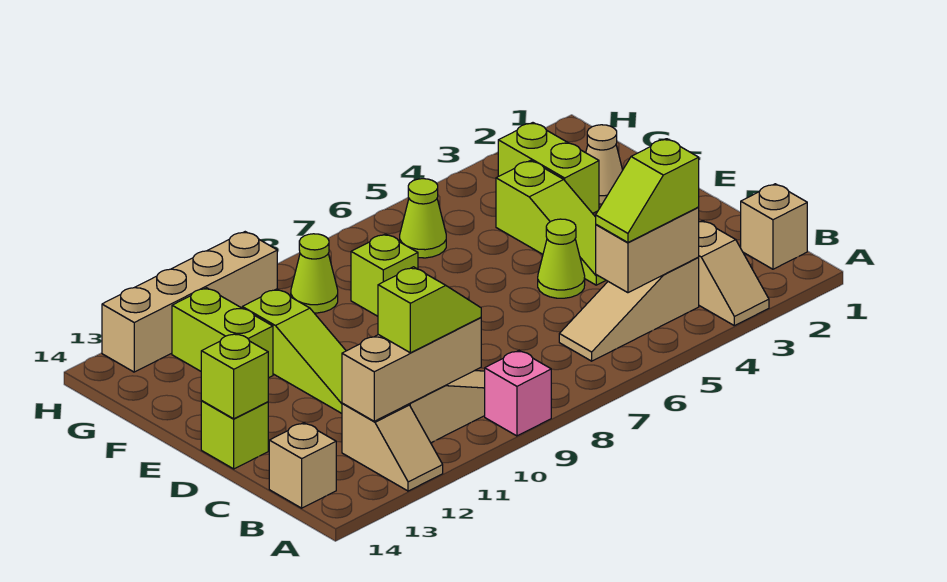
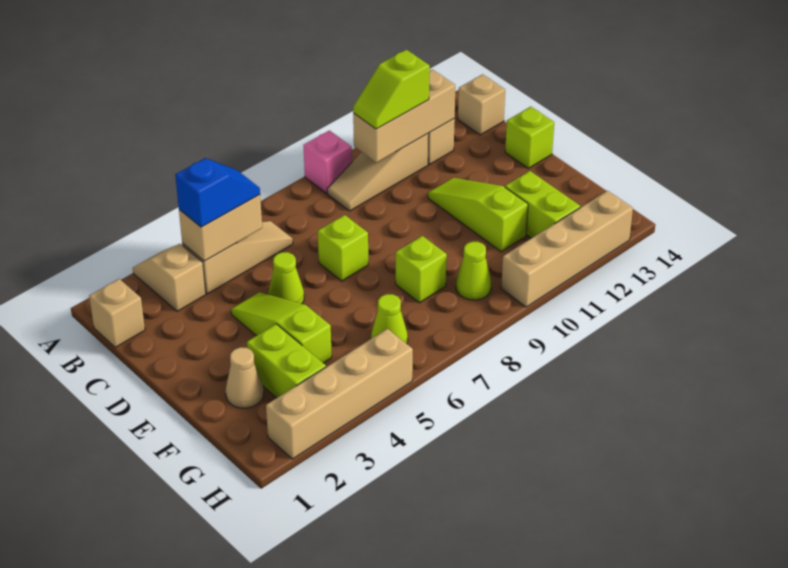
lime slope B4:B5 level 3 top 4 -> blue slope B4:B5 level 3 top 4
lime brick D14 level 2 -> lime brick D7 level 1
none -> tan brick H2:H5 level 1

